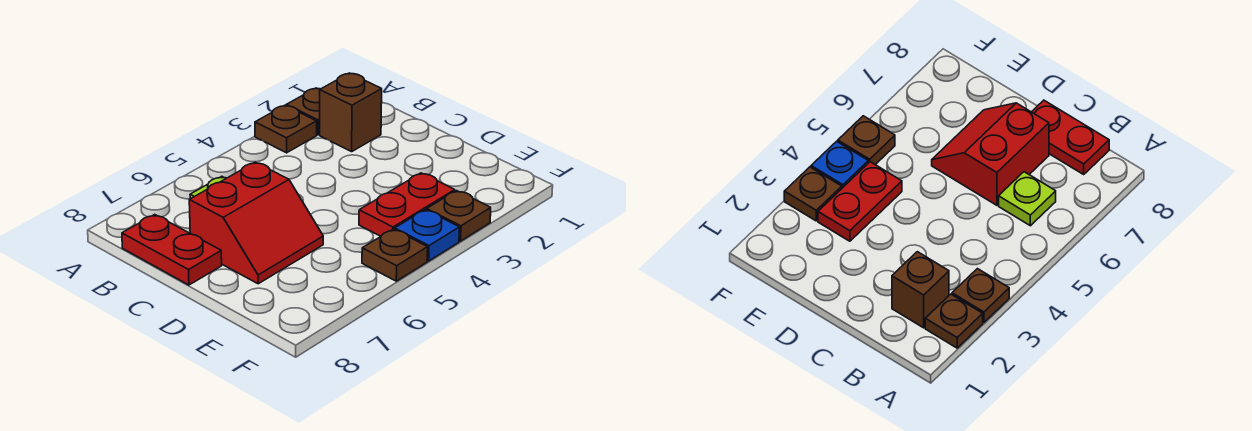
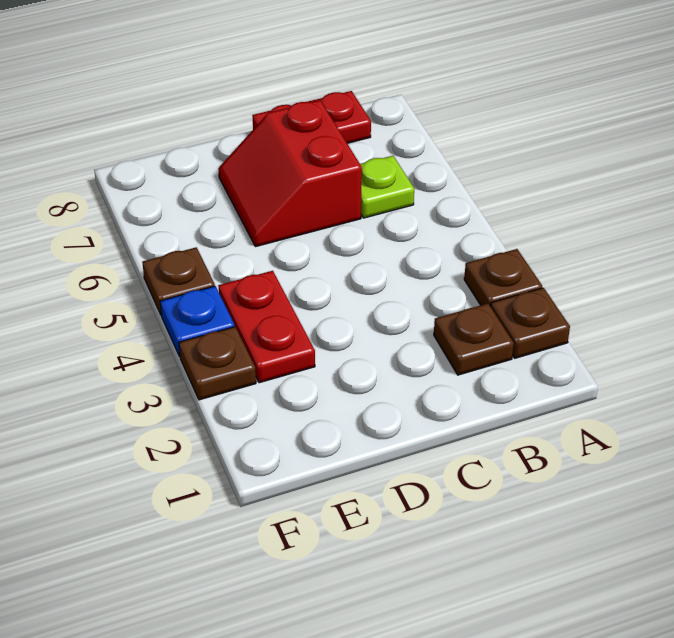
brown brick B2 level 1 -> brown plate B2 level 1

